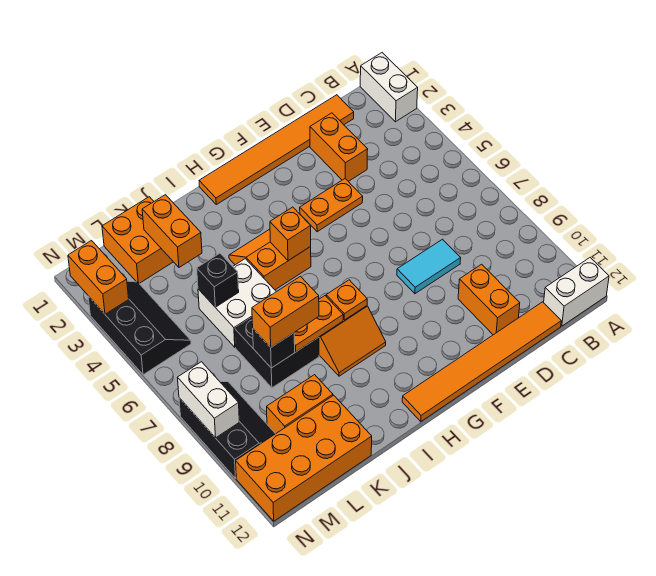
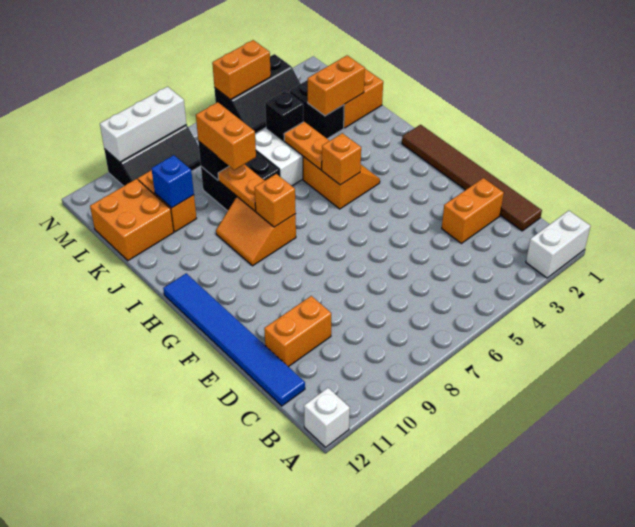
white brick A12:B12 level 1 -> white brick A12 level 1
orange tile C1:H1 level 1 -> brown tile C1:H1 level 1
orange tile C12:H12 level 1 -> blue tile C12:H12 level 1
cyan tile D8:E8 level 1 -> none
orange plate E4:F4 level 1 -> orange plate I5:J5 level 2
orange plate H8 level 2 -> orange brick H8 level 2
none -> black brick K3:L3 level 1
none -> blue brick K10 level 2
orange brick K11:N12 level 1 -> orange brick K11:L12 level 1
orange brick N2:N3 level 2 -> orange brick N4:N5 level 2
white brick N8:N9 level 2 -> white brick N8:N10 level 2

